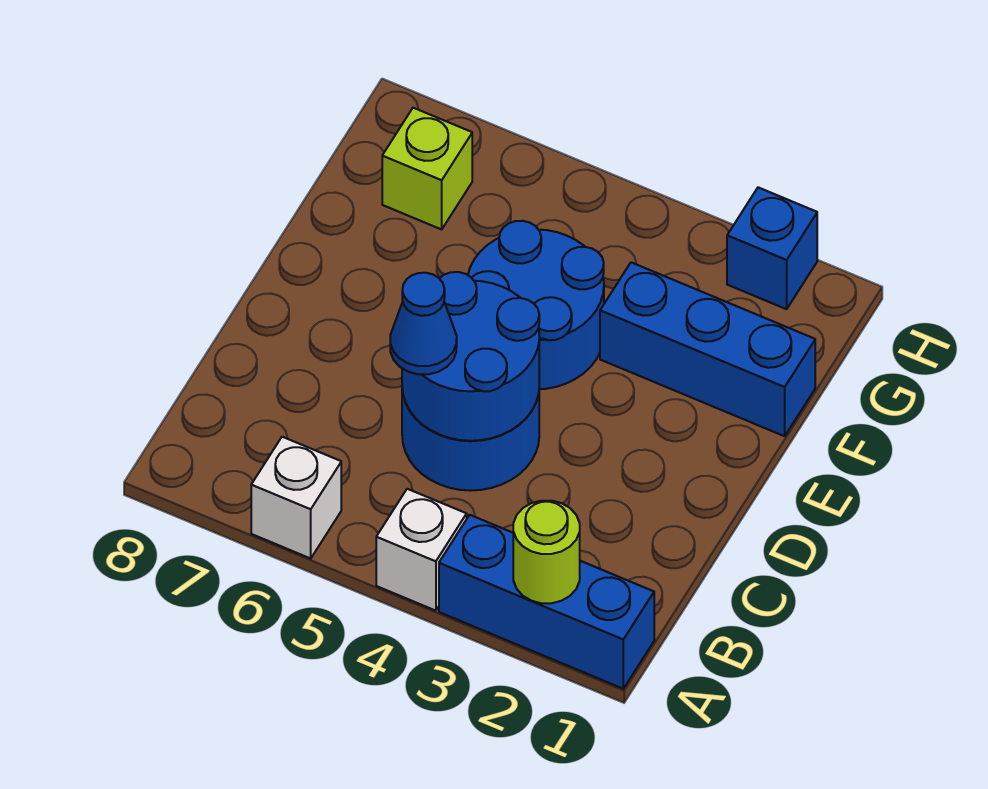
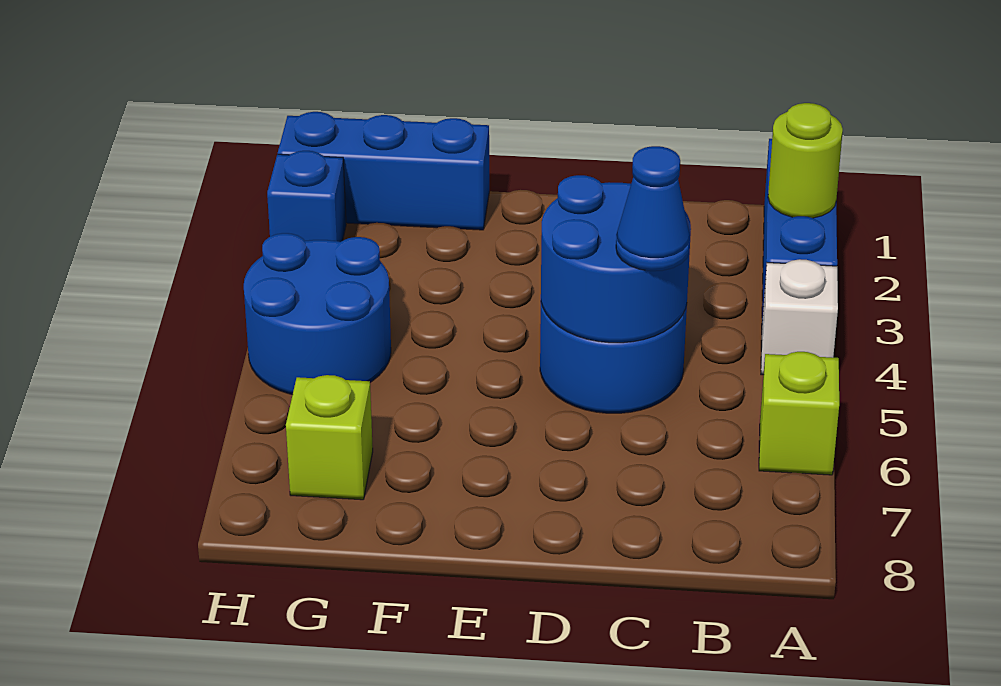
white brick A6 level 1 -> lime brick A6 level 1
blue round brick E4:F5 level 1 -> blue round brick G4:H5 level 1
blue brick F1:F3 level 1 -> blue brick F1:H1 level 1

